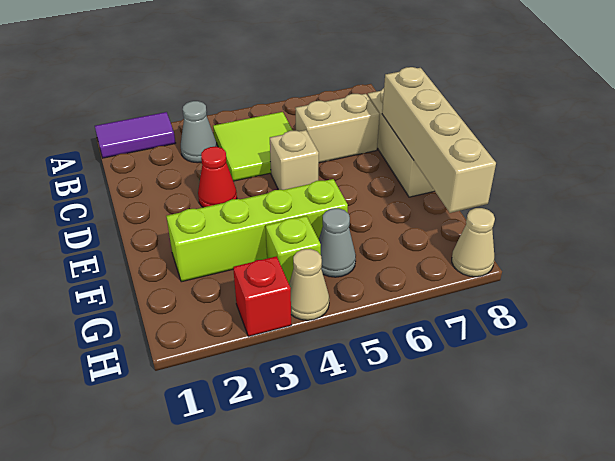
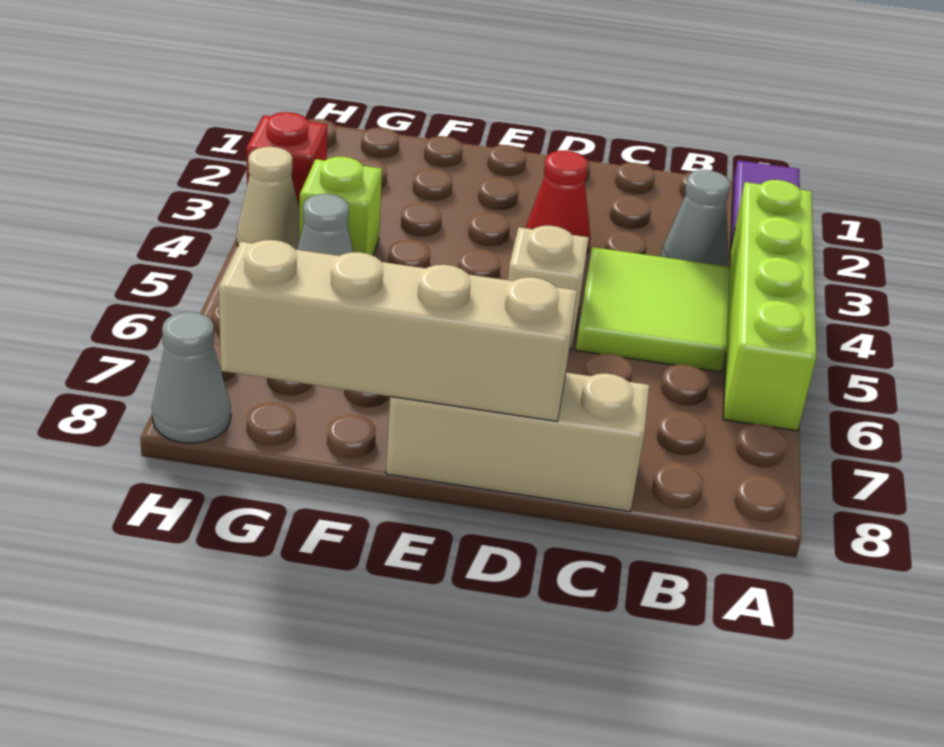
tan brick C6:C7 level 1 -> none
lime brick F2:F5 level 1 -> lime brick A3:A6 level 1
tan cone H8 level 1 -> grey cone H8 level 1

